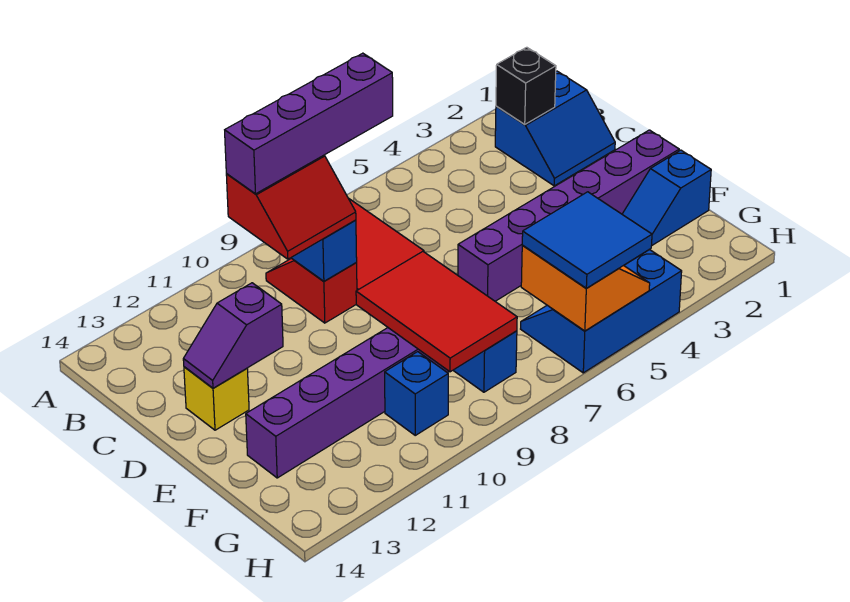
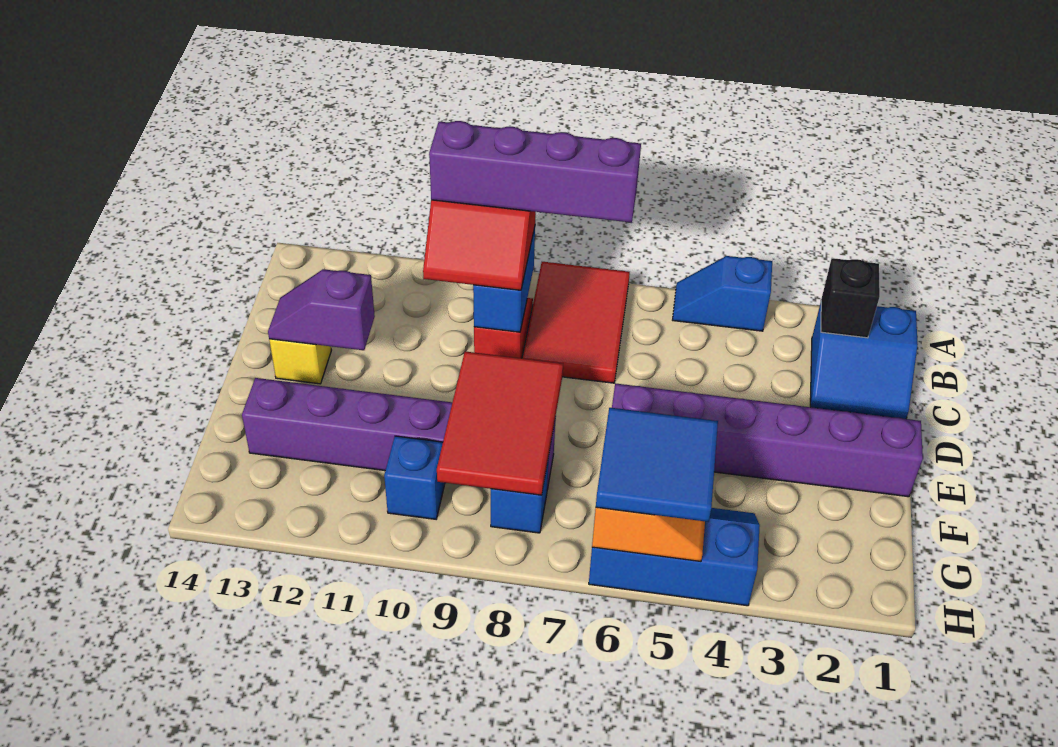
blue slope F1:F2 level 1 top 1 -> blue slope A4:A5 level 1 top 4

